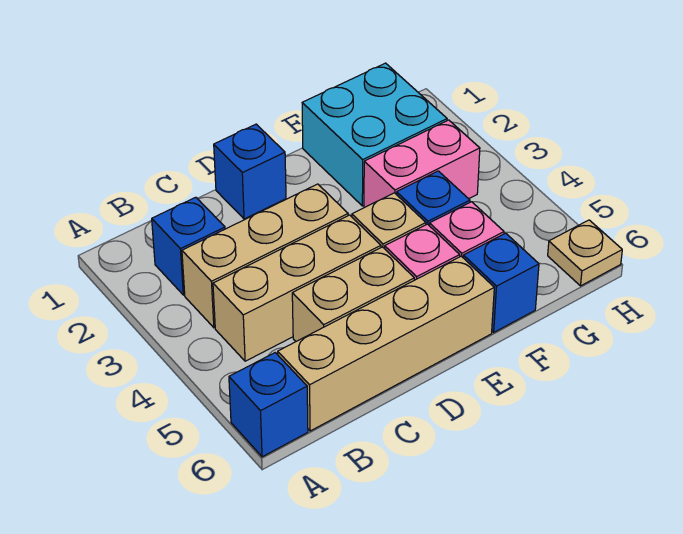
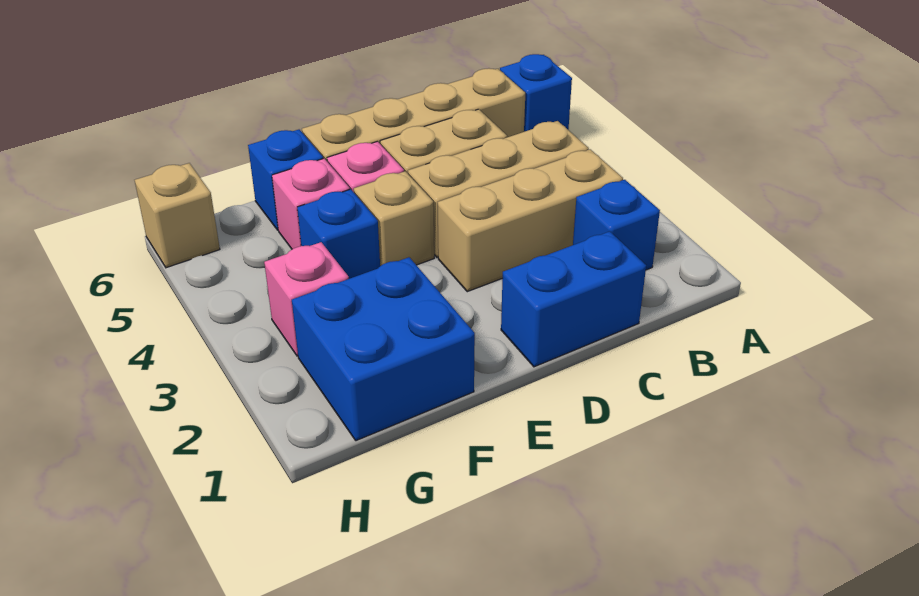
blue brick D1 level 1 -> blue brick C1:D1 level 1
cyan brick F1:G2 level 1 -> blue brick F1:G2 level 1
pink brick F3:G3 level 1 -> pink brick G3 level 1
tan plate H6 level 1 -> tan brick H6 level 1

